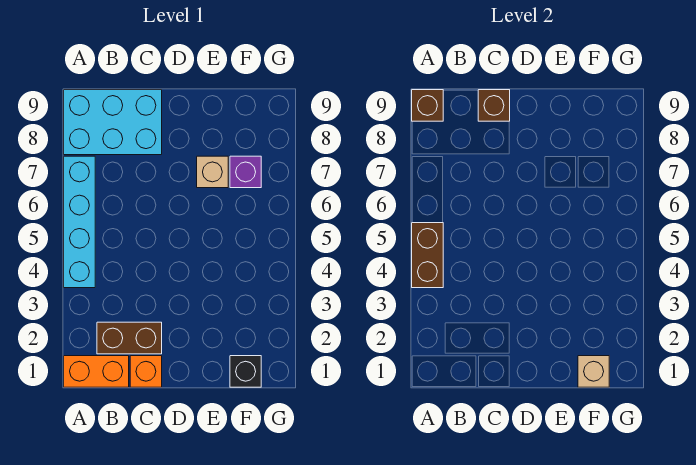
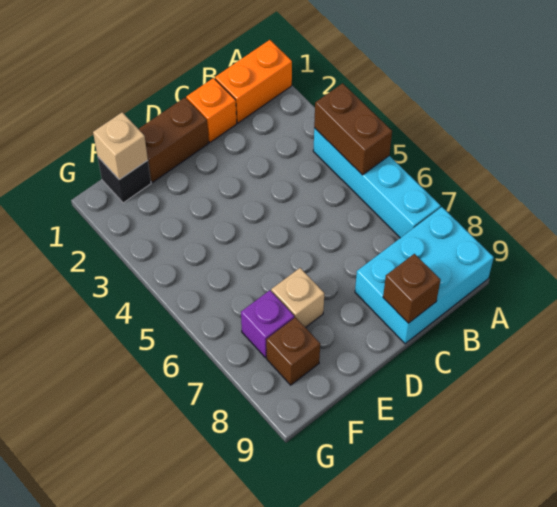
brown brick A9 level 2 -> brown brick F8 level 1
brown brick B2:C2 level 1 -> brown brick D1:E1 level 1

